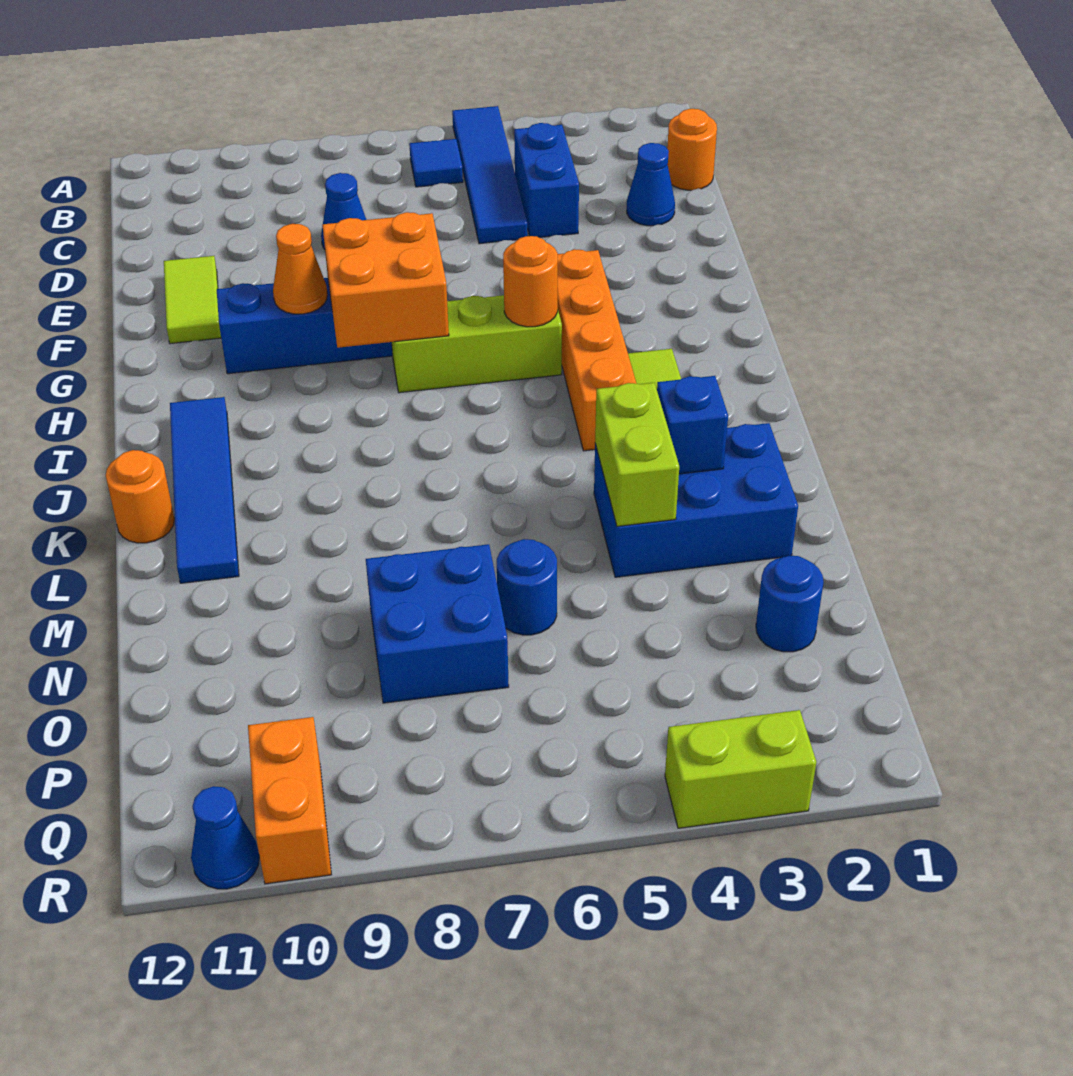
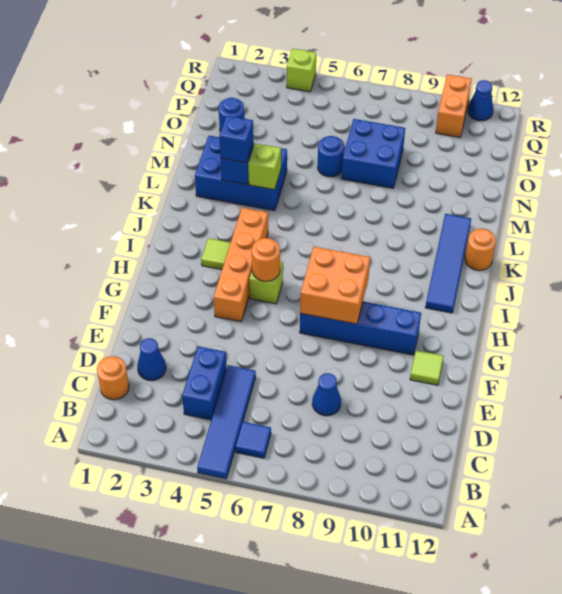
lime tile E11:F11 level 1 -> lime tile F11 level 1
orange cone G9 level 2 -> none
lime brick H5:H7 level 1 -> lime brick H5 level 1
none -> blue brick L3 level 3
lime brick L4:M4 level 2 -> lime brick L4 level 2
lime brick R3:R4 level 1 -> lime brick R4 level 1

